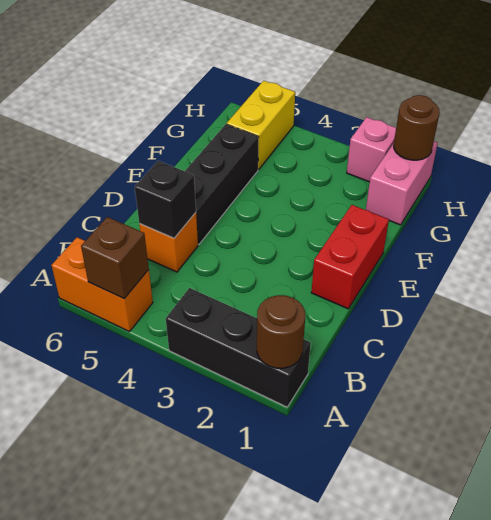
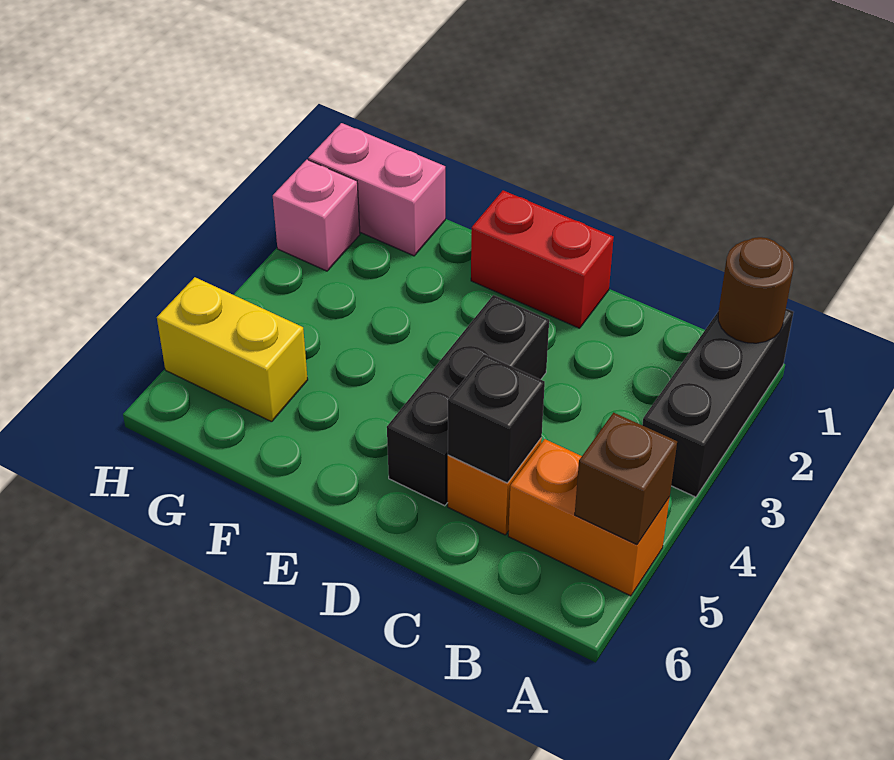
orange brick A5:A6 level 1 -> orange brick A5:B5 level 1
black brick D5:F5 level 1 -> black brick D3:D5 level 1
brown round brick H1 level 2 -> none

